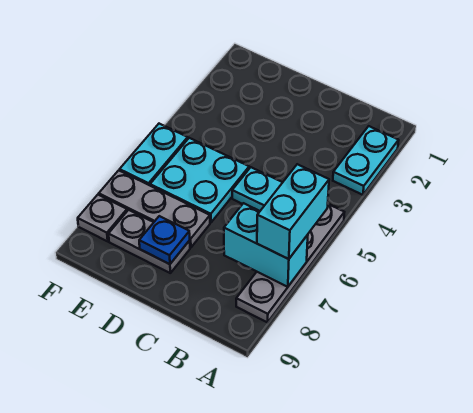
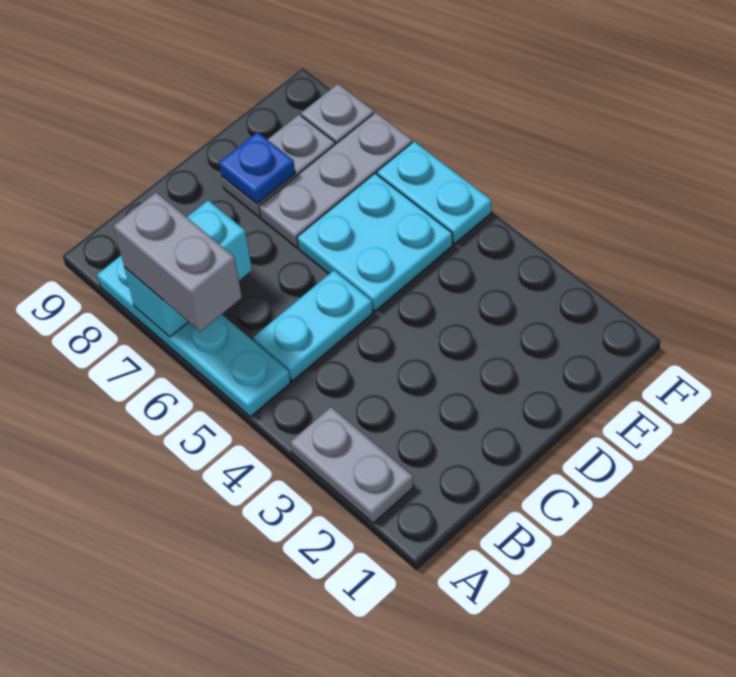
cyan plate A2:A3 level 1 -> grey plate A2:A3 level 1
grey plate A5:A8 level 1 -> cyan plate A5:A8 level 1
cyan brick A6:A7 level 3 -> grey brick A6:A7 level 3

